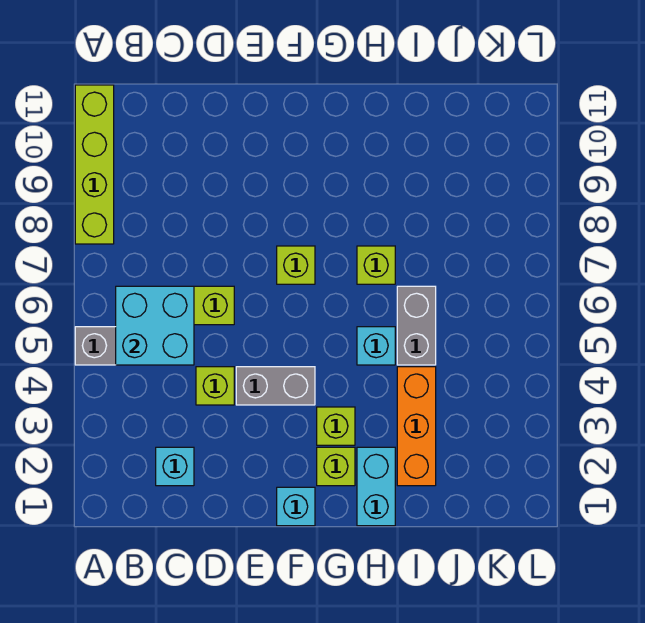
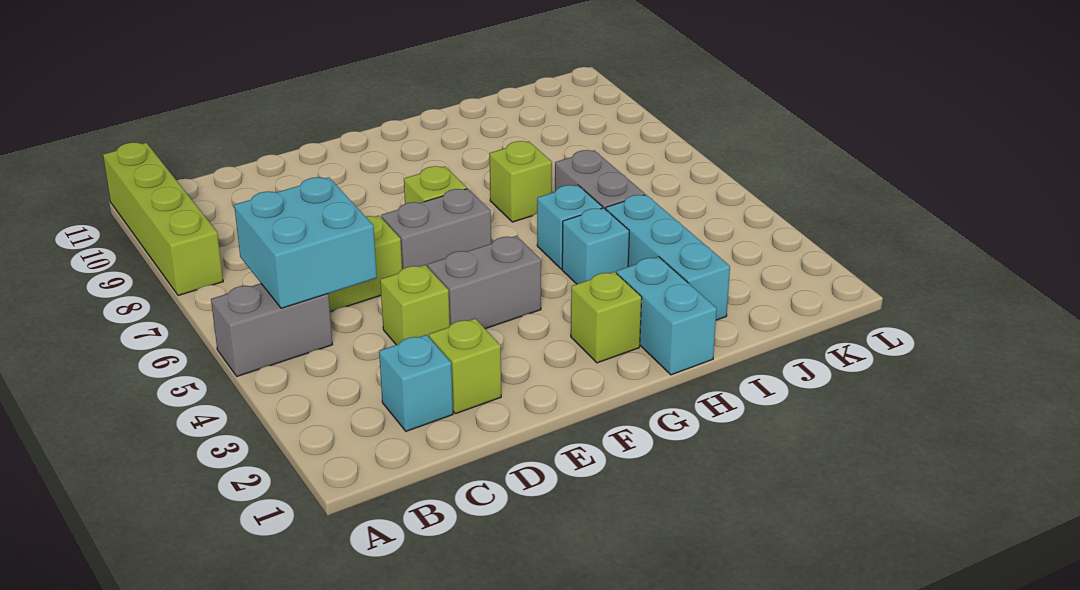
none -> grey brick E6:F6 level 1
cyan brick F1 level 1 -> cyan brick H4 level 1
lime brick G3 level 1 -> lime brick D2 level 1
orange brick I2:I4 level 1 -> cyan brick I2:I4 level 1

